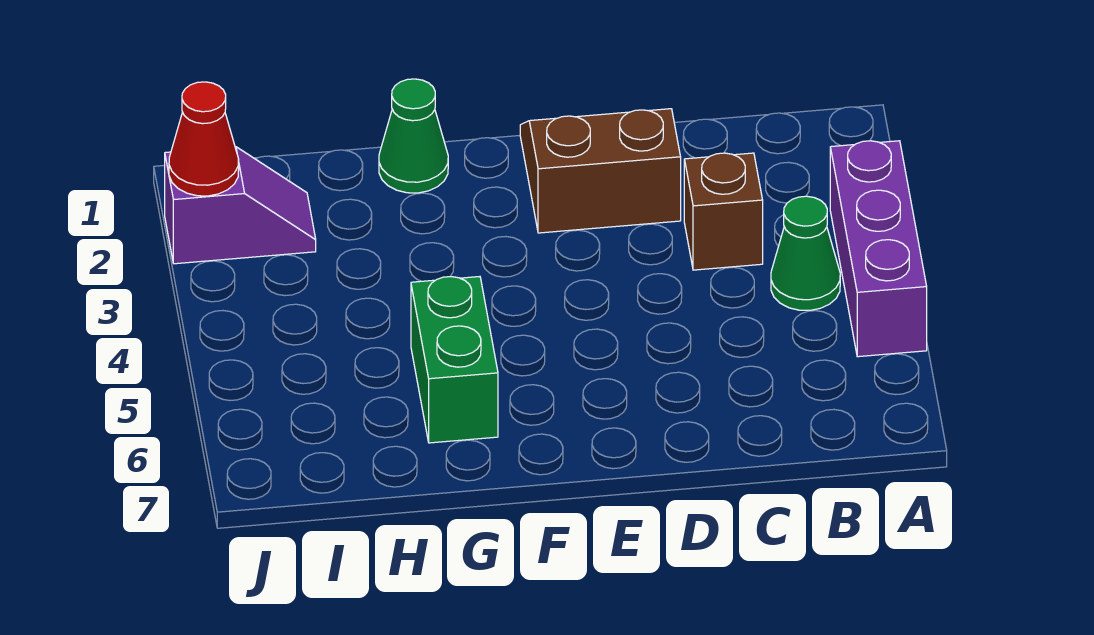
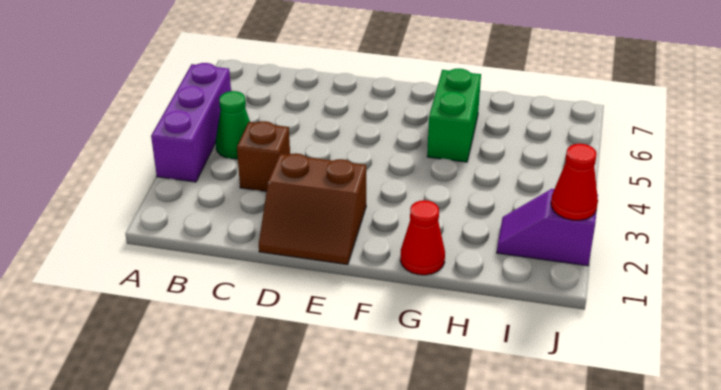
green cone G1 level 1 -> red cone G1 level 1

